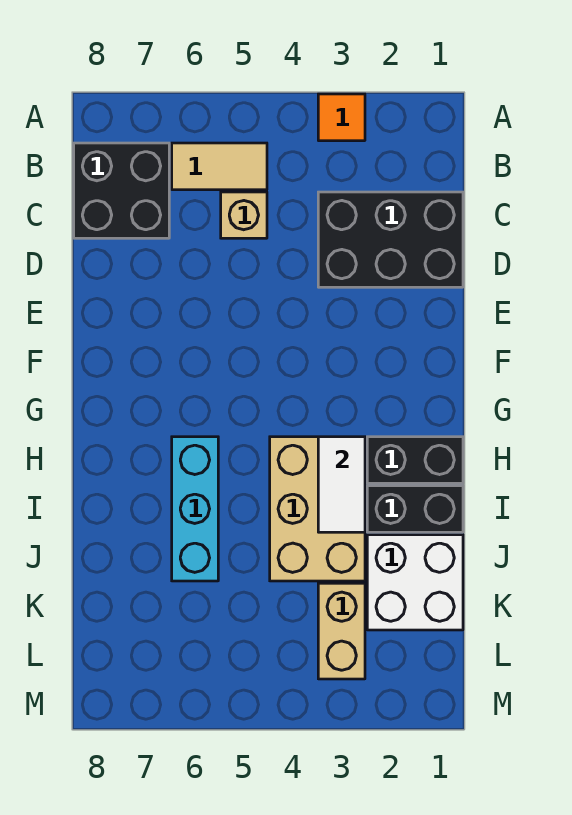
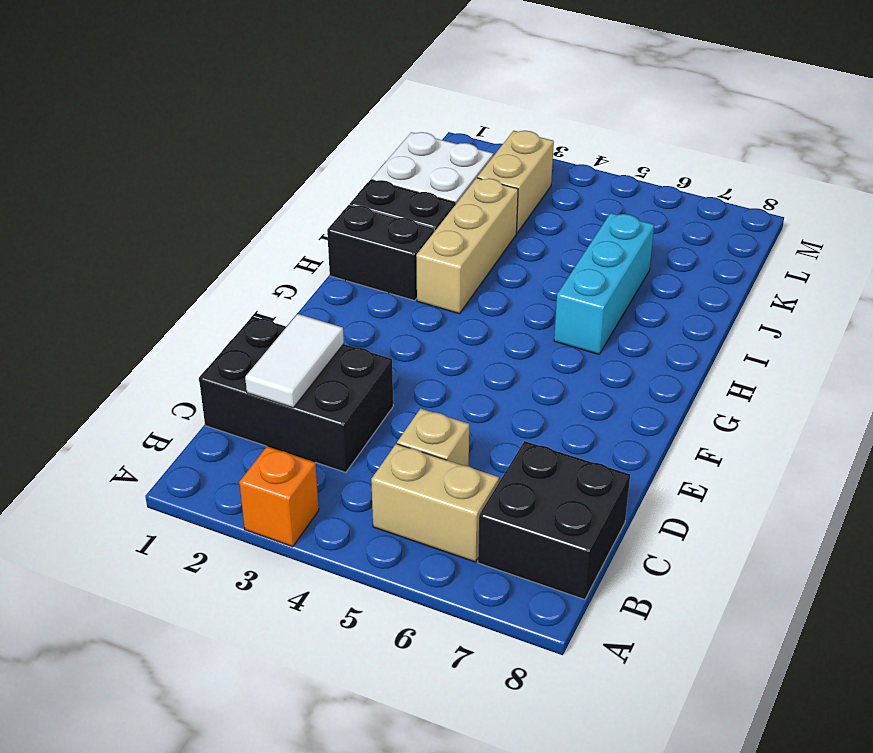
orange tile A3 level 1 -> orange brick A3 level 1
tan tile B5:B6 level 1 -> tan brick B5:B6 level 1
tan brick H3:J4 level 1 -> tan brick H3:J3 level 1
white tile H3:I3 level 2 -> white tile C2:D2 level 2

